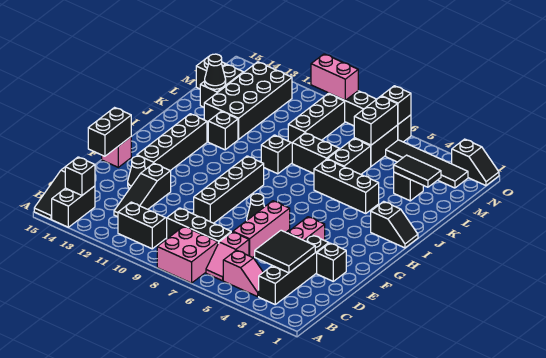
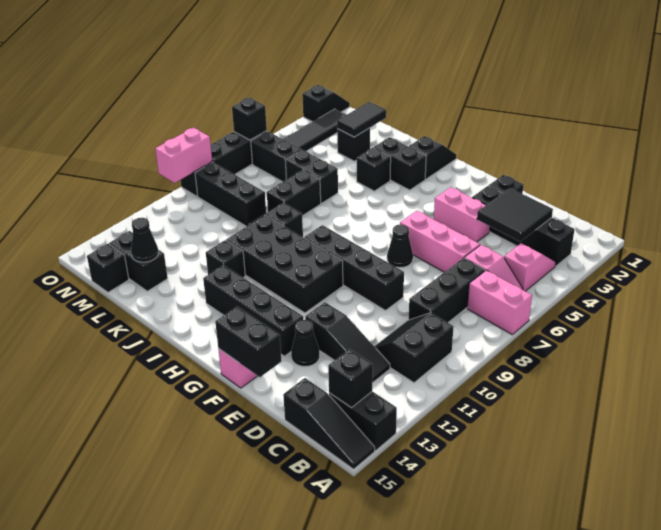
pink brick A7:B8 level 1 -> pink brick A7:B7 level 1
black brick J4:J6 level 1 -> black brick J4 level 1
black brick K12:N13 level 1 -> black brick G10:J11 level 1
black brick M6:N6 level 2 -> black brick I3:J3 level 1

